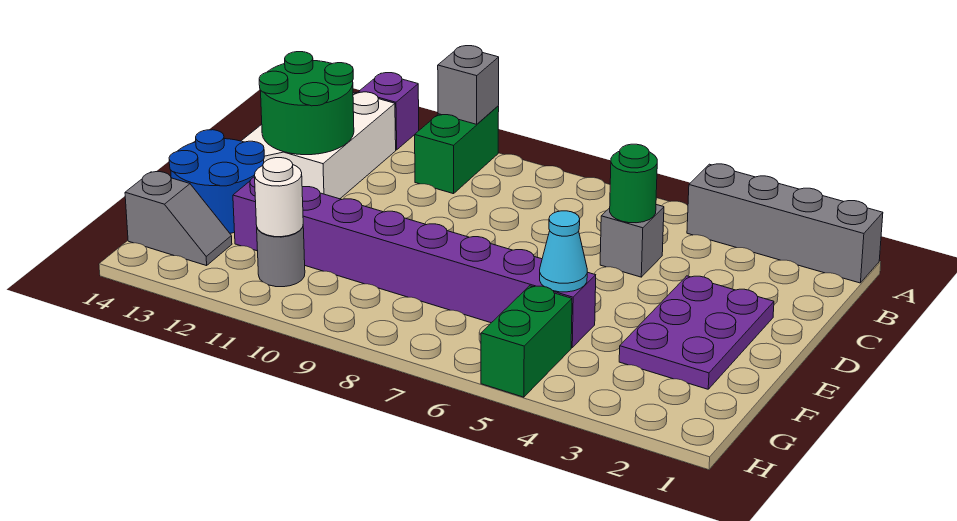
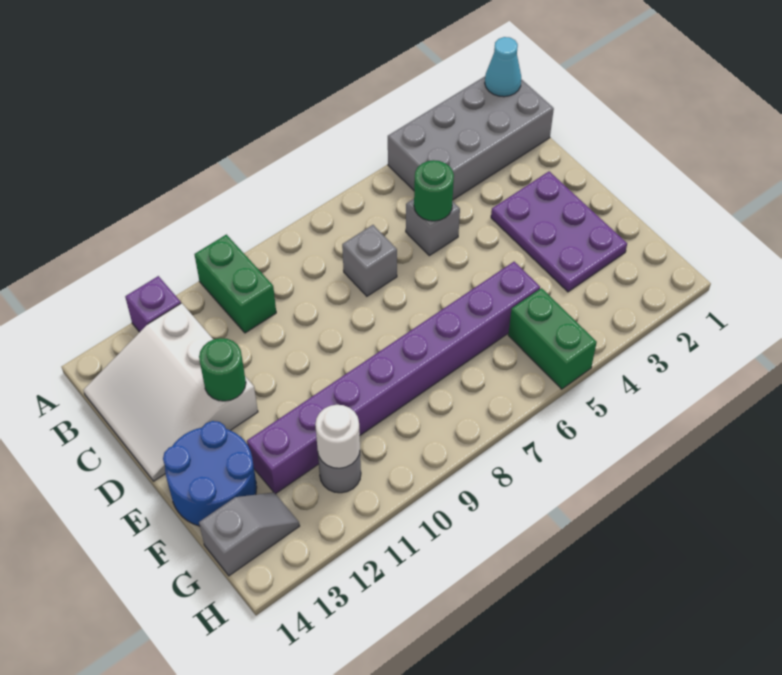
grey brick A1:A4 level 1 -> grey brick A1:B4 level 1
grey brick A10 level 2 -> grey brick C7 level 1
green round brick C12:D13 level 2 -> green round brick D12 level 2
cyan cone F5 level 2 -> cyan cone A1 level 2

